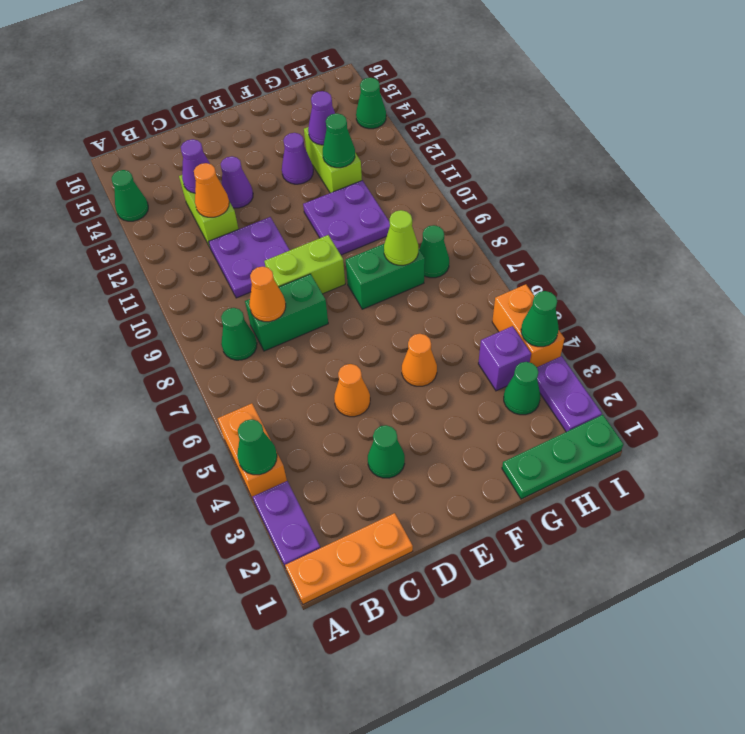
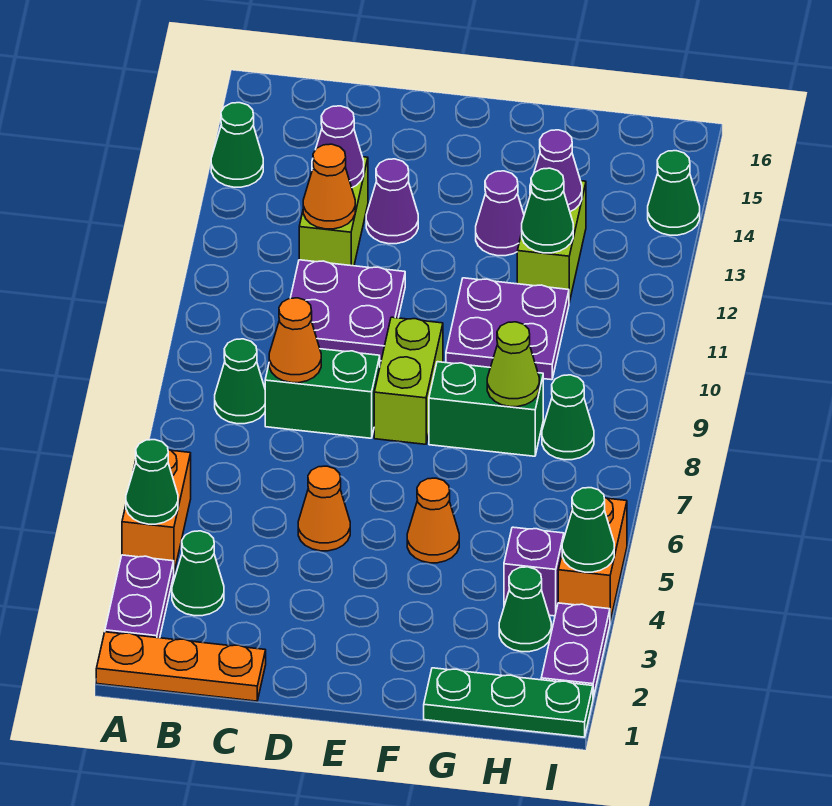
green cone D3 level 1 -> green cone B3 level 1
lime brick D9:E9 level 1 -> lime brick E8:E9 level 1

